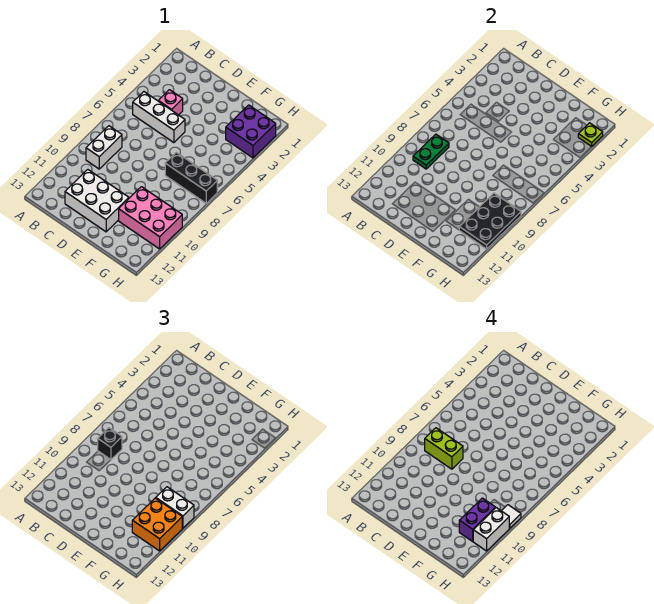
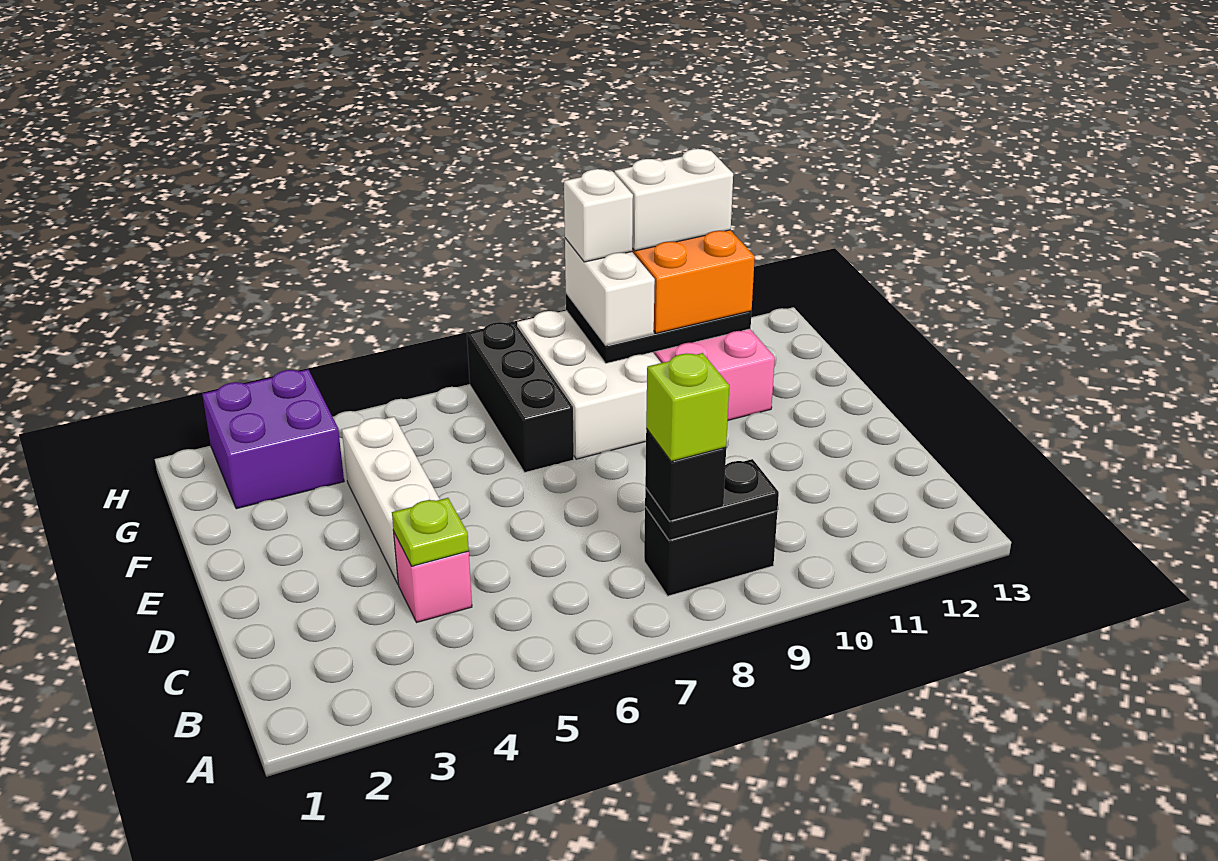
white brick B5:D5 level 1 -> white brick D4:F4 level 1
white brick B8:B9 level 1 -> black brick B8:B9 level 1
green plate B8:B9 level 2 -> black plate B8:B9 level 2
lime brick B8:C8 level 4 -> lime brick B8 level 4
white brick C11:E12 level 1 -> white brick F8:H9 level 1
purple brick G10:G11 level 4 -> none
lime plate H2 level 2 -> lime plate C4 level 2
white tile H9 level 4 -> white brick H9 level 4

